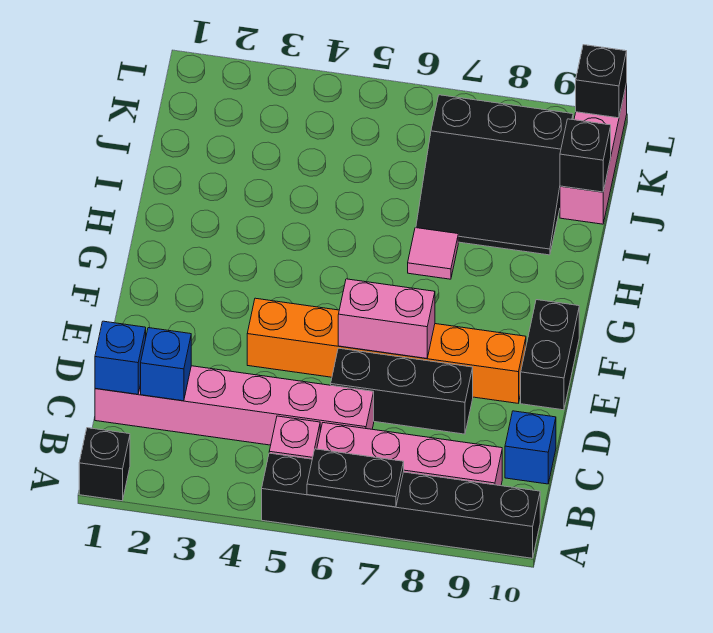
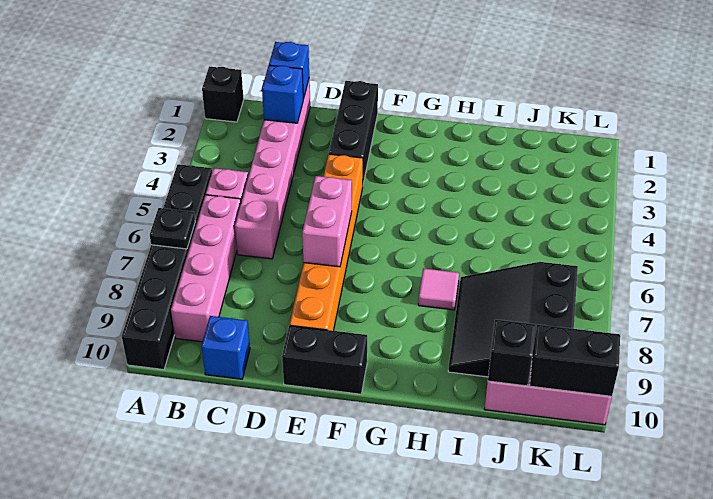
black plate A6:A7 level 2 -> black plate A7 level 2
black brick D6:D8 level 1 -> black brick E1:E3 level 1
black brick L10 level 2 -> black brick K10:L10 level 2

